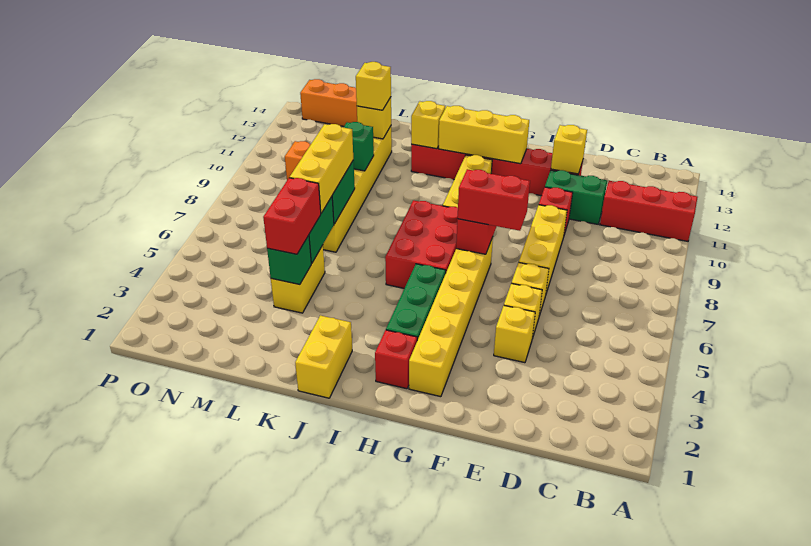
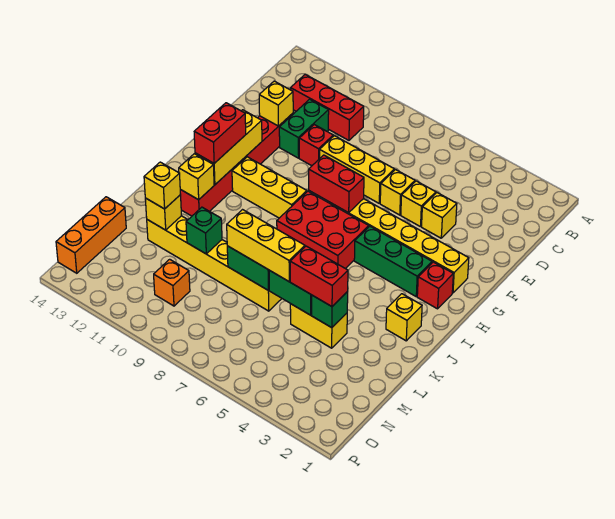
red brick A11:C11 level 1 -> red brick C10:C12 level 1
red brick F7:G7 level 3 -> red brick H12:I12 level 3
yellow brick J1:J2 level 1 -> yellow brick J2 level 1

